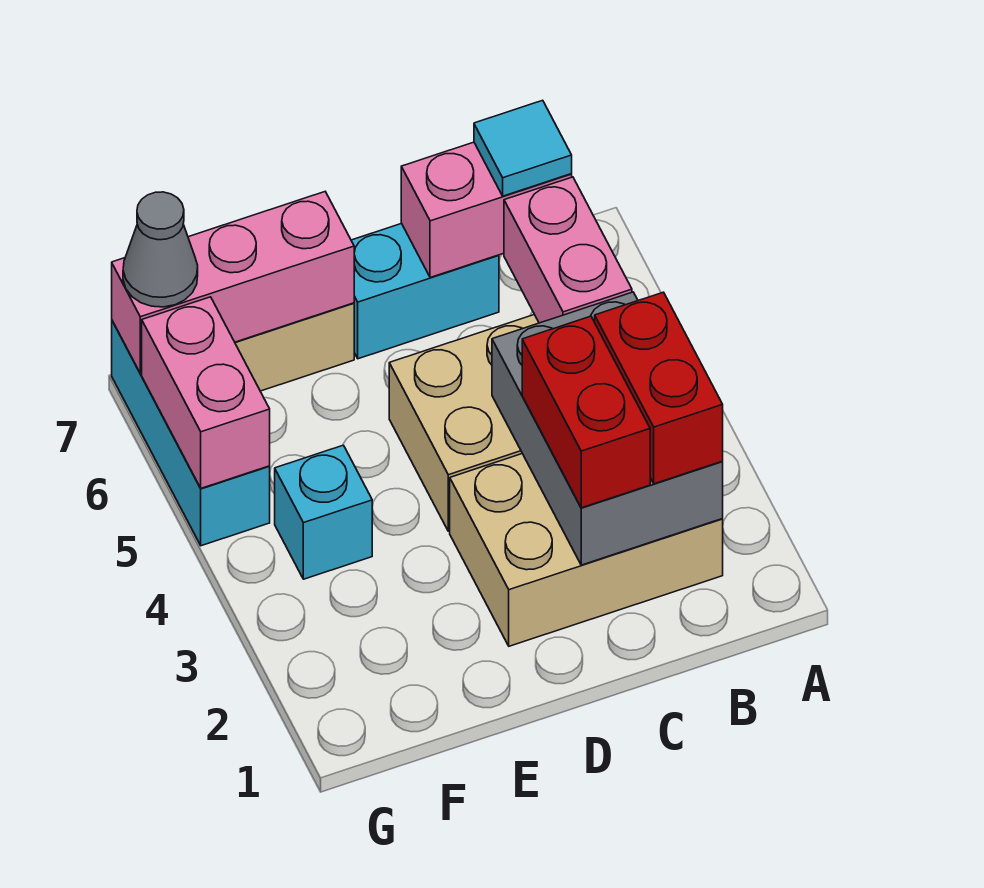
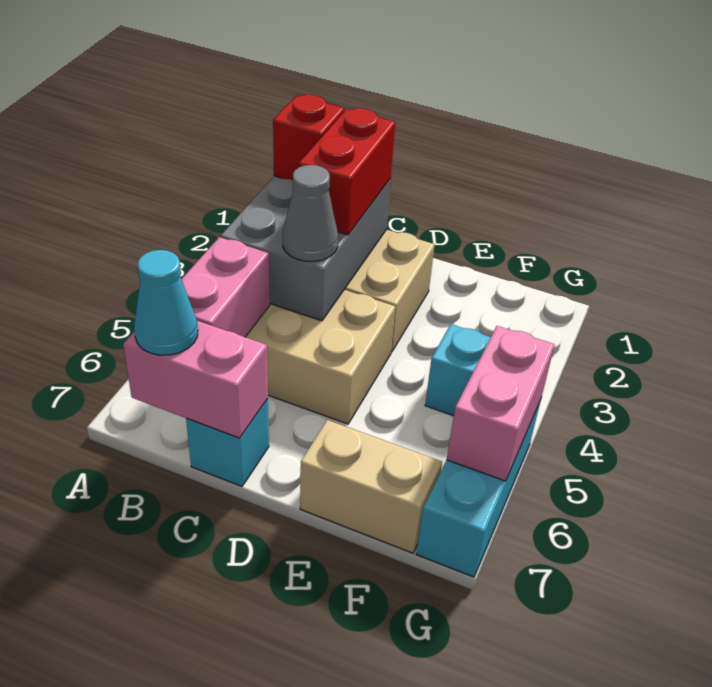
red brick B2:B3 level 3 -> red brick B2 level 3
cyan tile B7 level 3 -> cyan cone B7 level 3
cyan brick C7:D7 level 1 -> cyan brick C7 level 1
pink brick E7:G7 level 2 -> none
grey cone G7 level 3 -> grey cone C4 level 3

